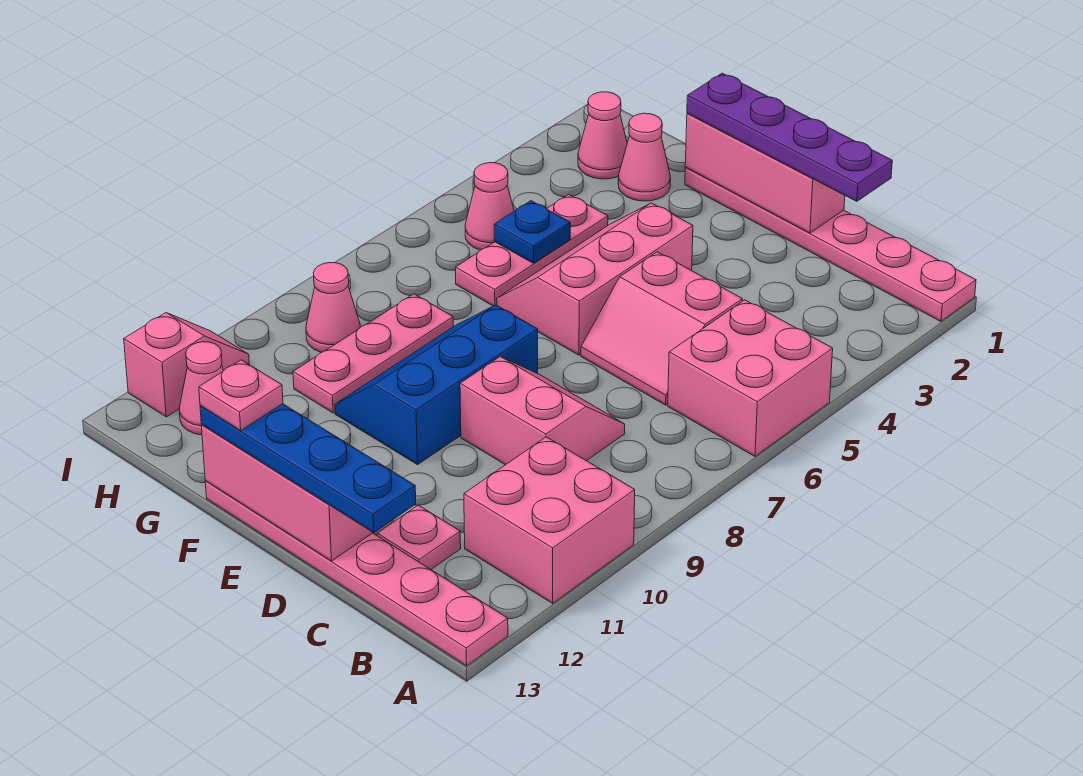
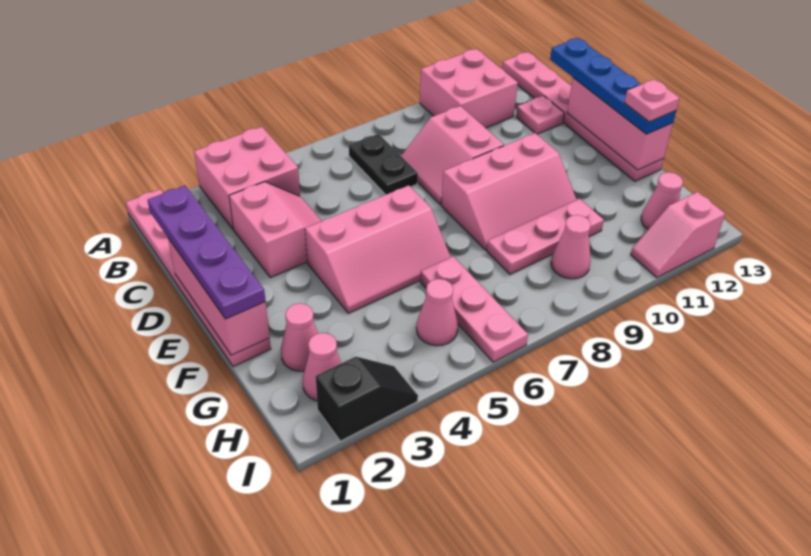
pink brick A5:B6 level 1 -> pink brick A3:B4 level 1
none -> black plate B7:C7 level 1
pink slope C5:D6 level 1 top 5 -> pink slope C3:D4 level 1 top 3
blue slope E8:F10 level 1 top E -> pink slope E8:F10 level 1 top E
pink plate G4:G6 level 1 -> pink plate G6:I6 level 1
blue plate G5 level 2 -> none
none -> black slope I2:I3 level 1 top 2

